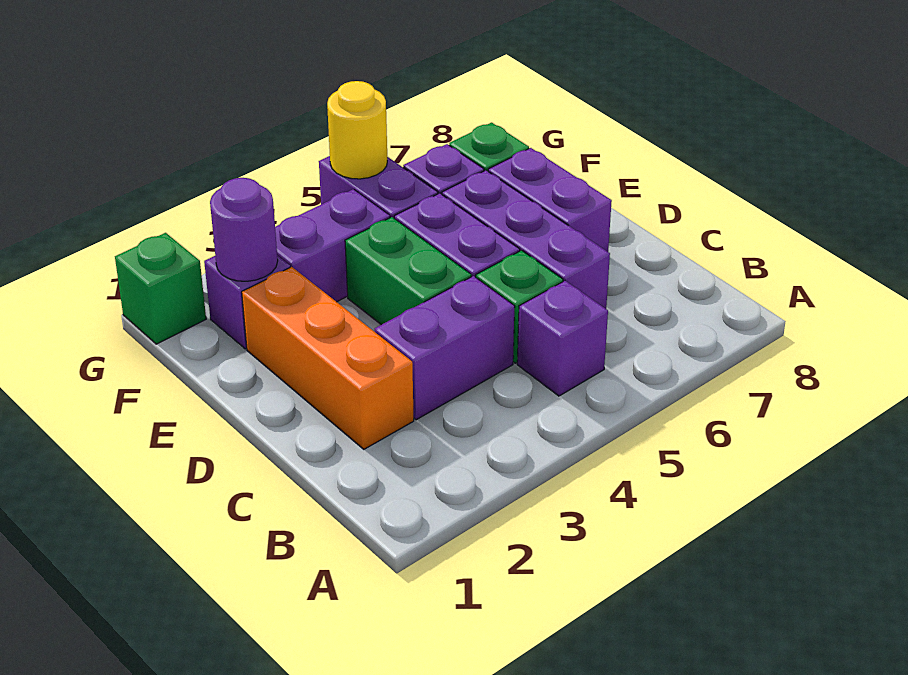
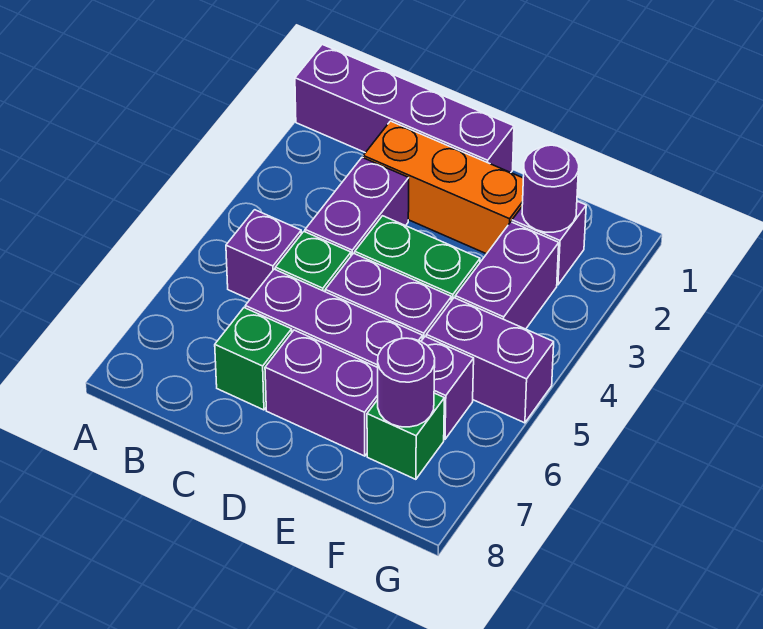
none -> purple brick A1:D1 level 1
none -> purple round brick F7 level 2
green brick G1 level 1 -> green brick C7 level 1
yellow round brick G5 level 2 -> none

